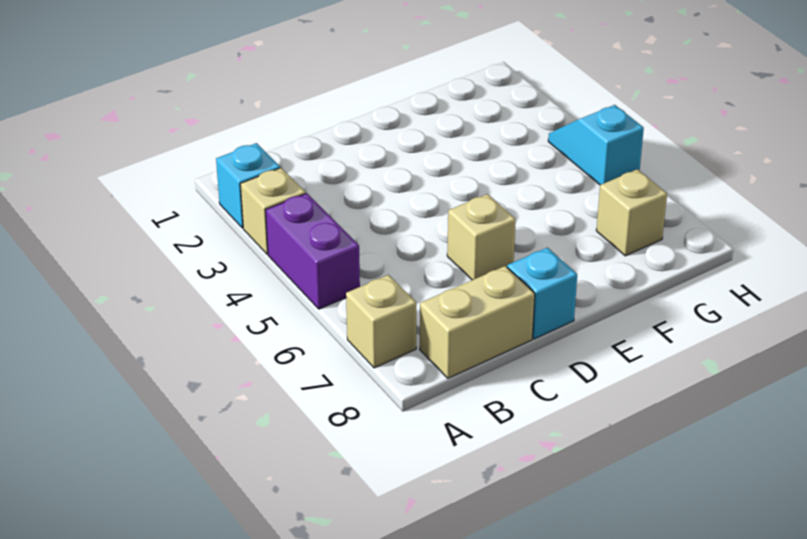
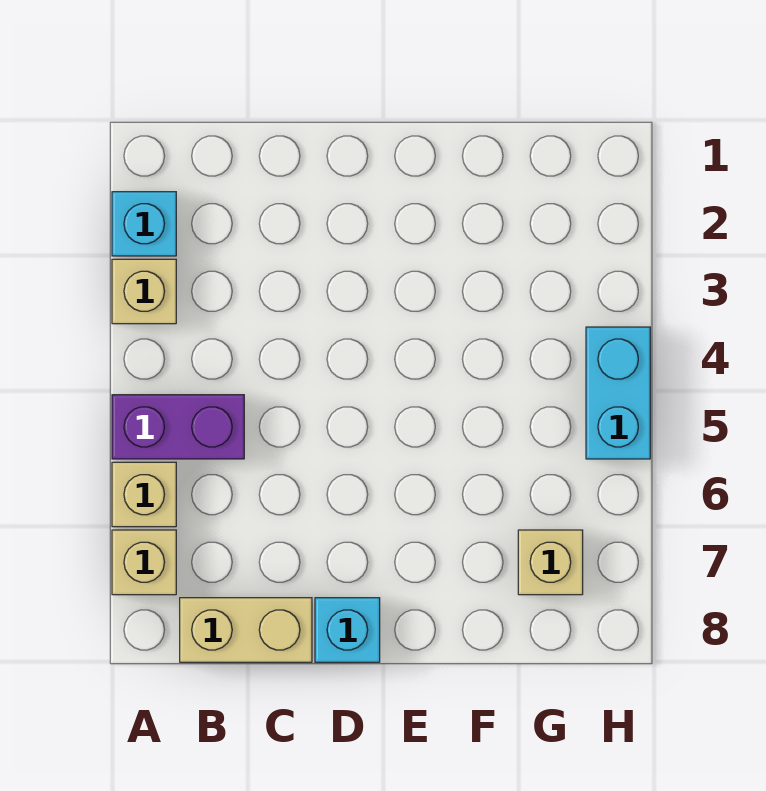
purple brick A4:A5 level 1 -> purple brick A5:B5 level 1
tan brick D6 level 1 -> tan brick A6 level 1
cyan slope H4:H5 level 1 top 5 -> cyan brick H4:H5 level 1

